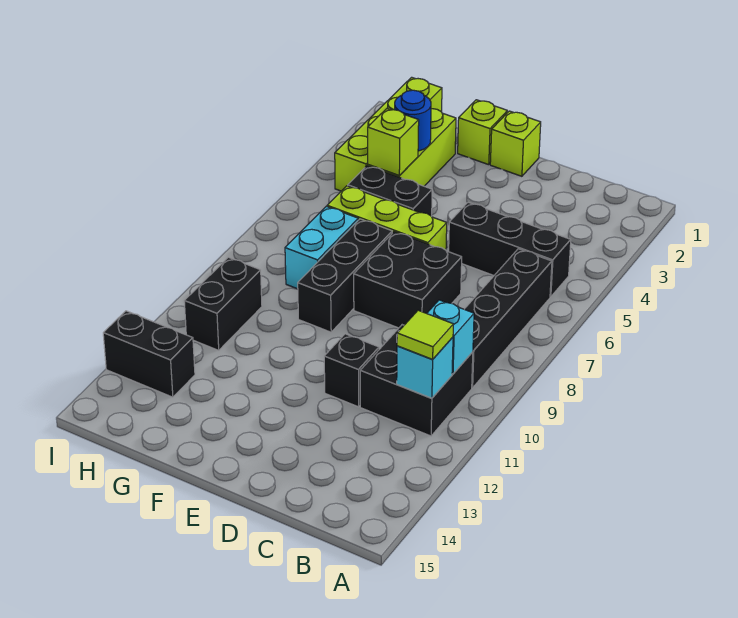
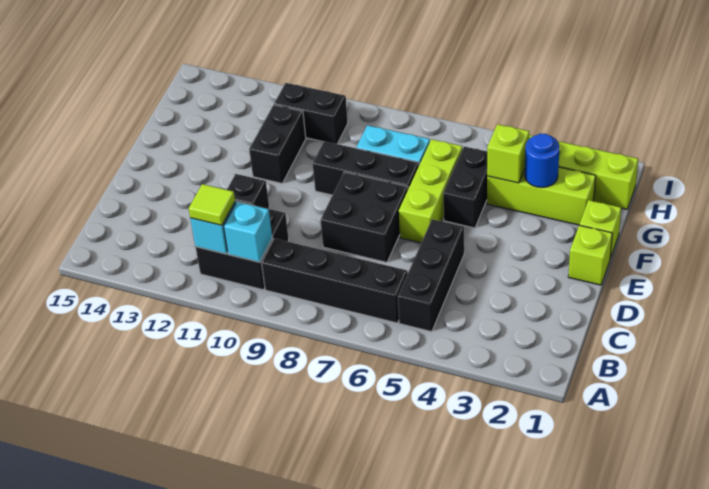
black brick H13:I13 level 1 -> black brick F11:G11 level 1

